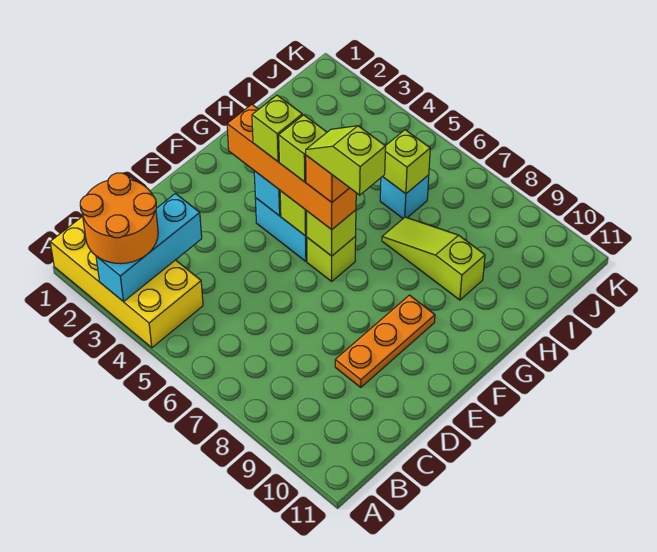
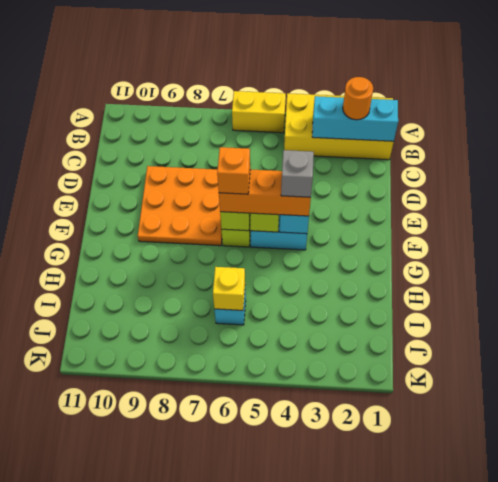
orange round brick A2:B3 level 3 -> orange round brick B2 level 3
cyan brick A3:C3 level 2 -> cyan brick B1:B3 level 2
none -> yellow brick A5:A6 level 1
orange plate D9:F9 level 1 -> orange plate D7:F9 level 1
orange brick F3:F6 level 3 -> orange brick F4:F6 level 3
lime brick F4 level 4 -> grey brick F4 level 4
lime brick F5 level 4 -> none
lime slope F6:F7 level 5 top 7 -> none
lime slope H7:H9 level 1 top 9 -> none
lime brick I6 level 2 -> yellow brick I6 level 2

